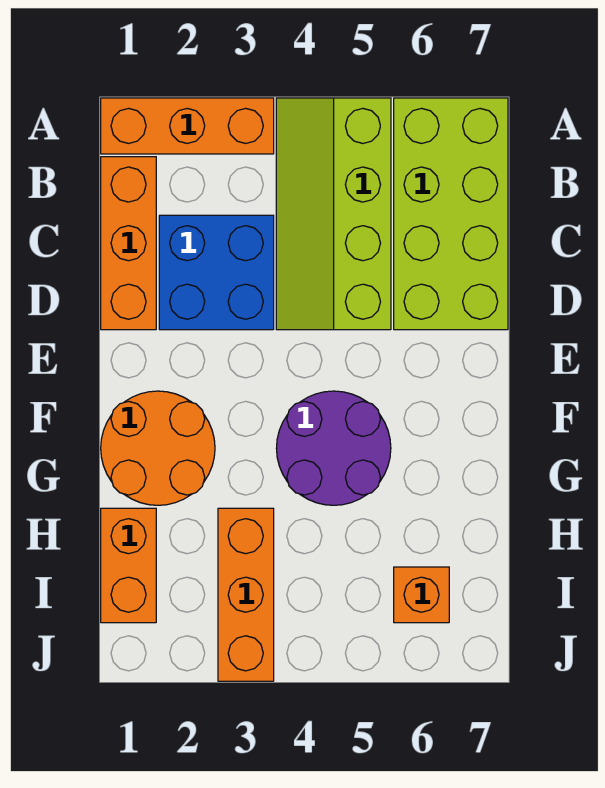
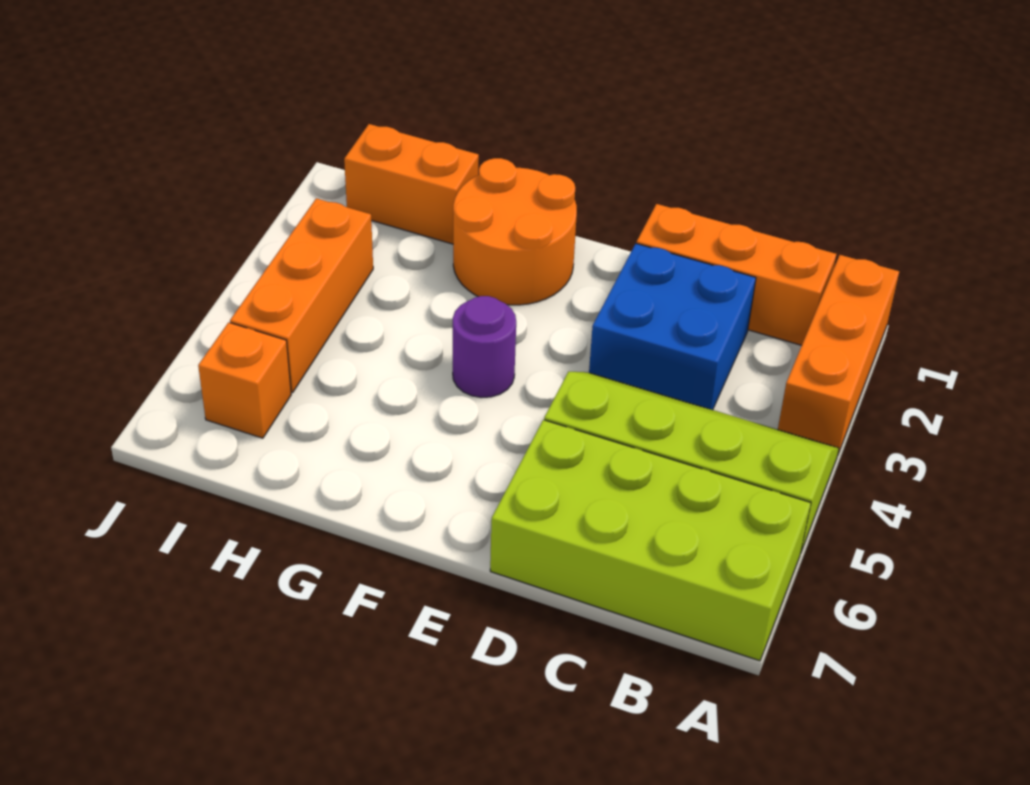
purple round brick F4:G5 level 1 -> purple round brick F4 level 1
orange brick H3:J3 level 1 -> orange brick I3:I5 level 1

